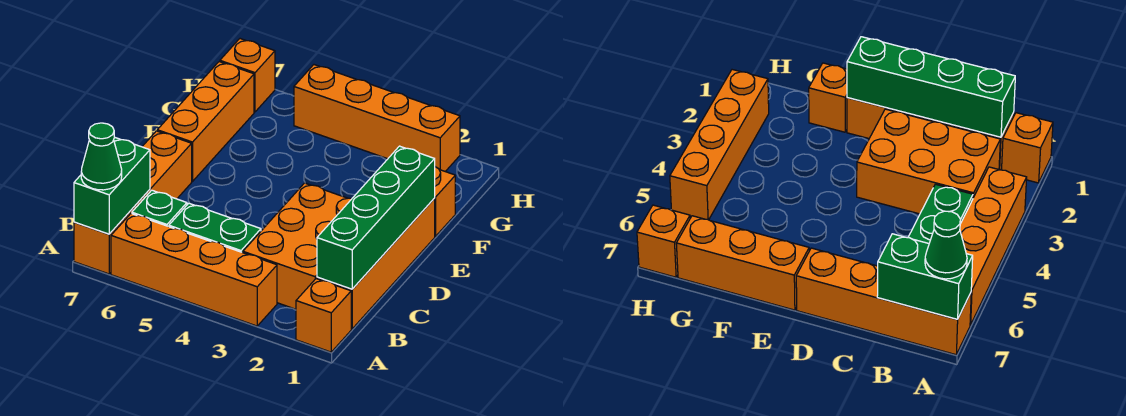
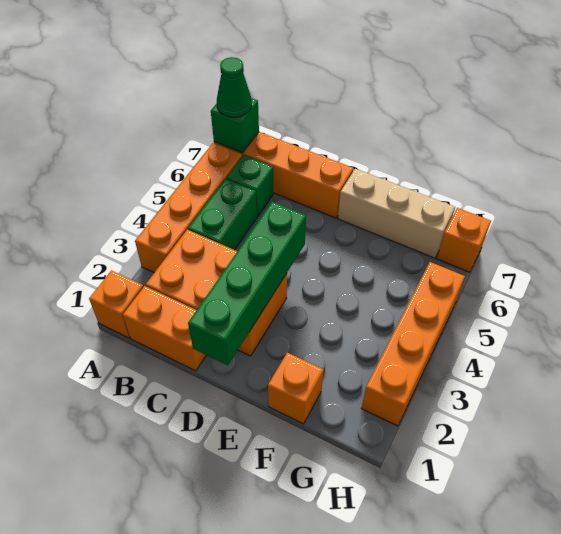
green brick A7:B7 level 2 -> green brick A7 level 2
orange brick B1:E1 level 1 -> orange brick B1:C1 level 1
green brick B1:E1 level 2 -> green brick D1:D4 level 2
orange brick E7:G7 level 1 -> tan brick E7:G7 level 1

